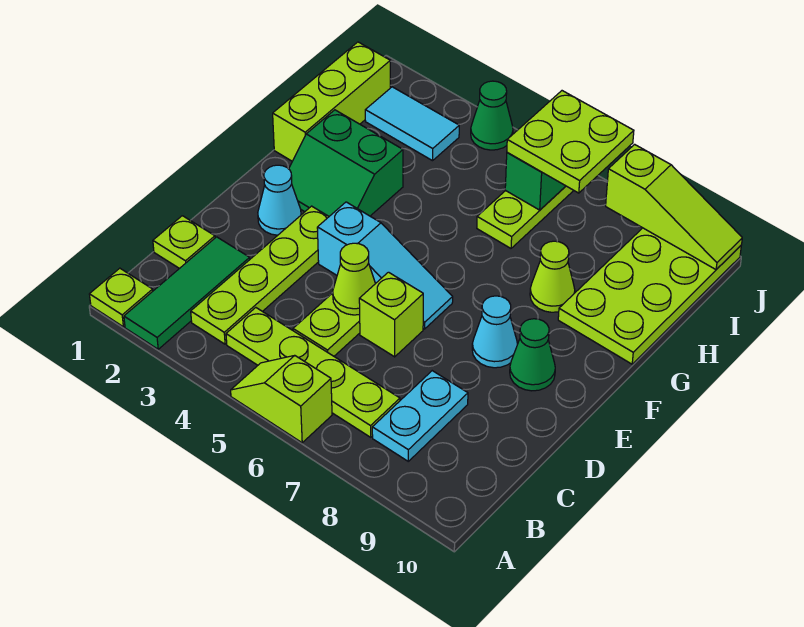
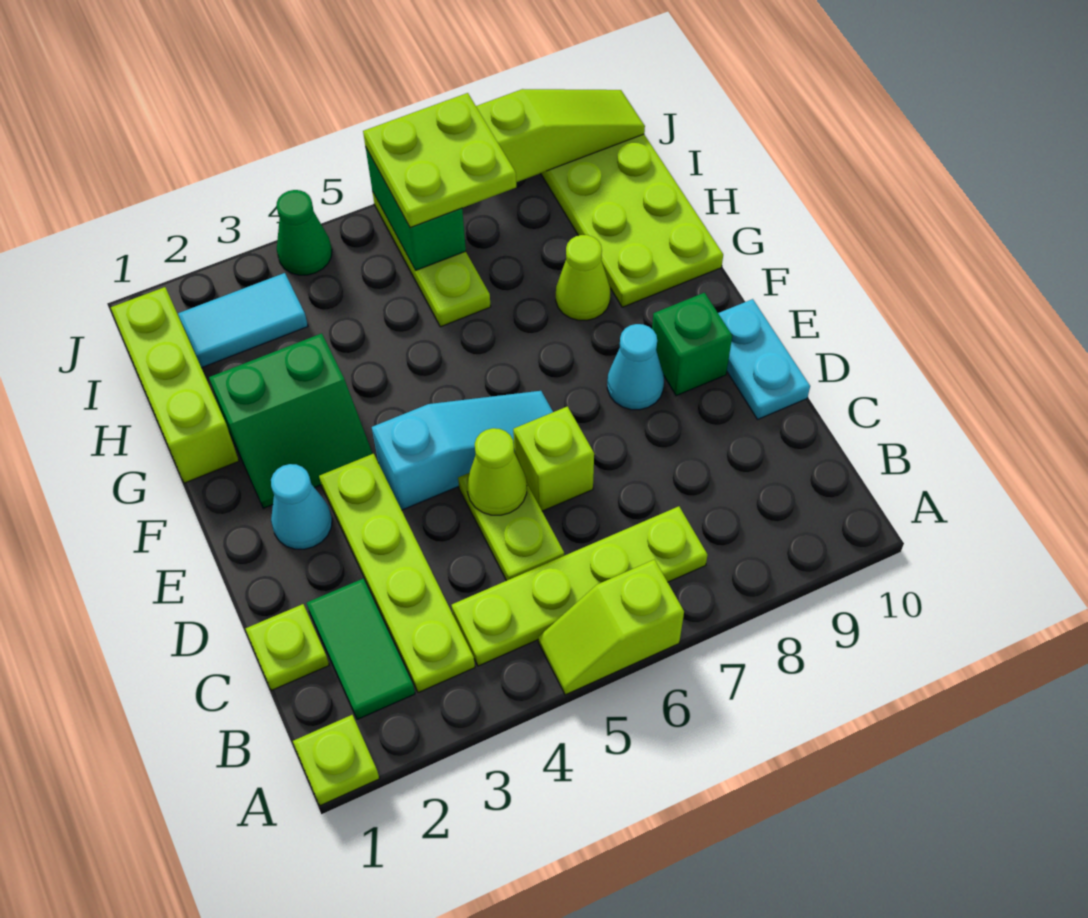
green tile A2:C2 level 1 -> green tile B2:C2 level 1
cyan plate B8:C8 level 1 -> cyan plate D10:E10 level 1
green cone E9 level 1 -> green brick E9 level 1

